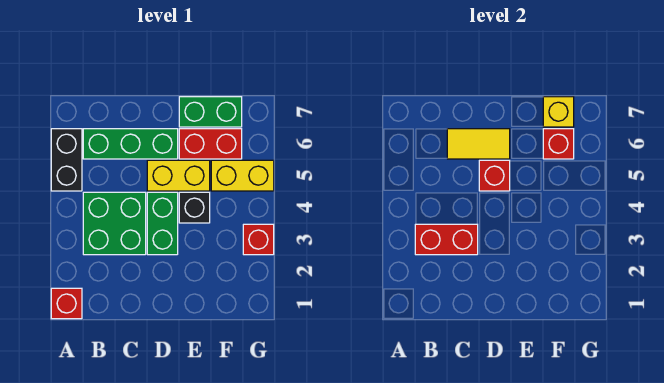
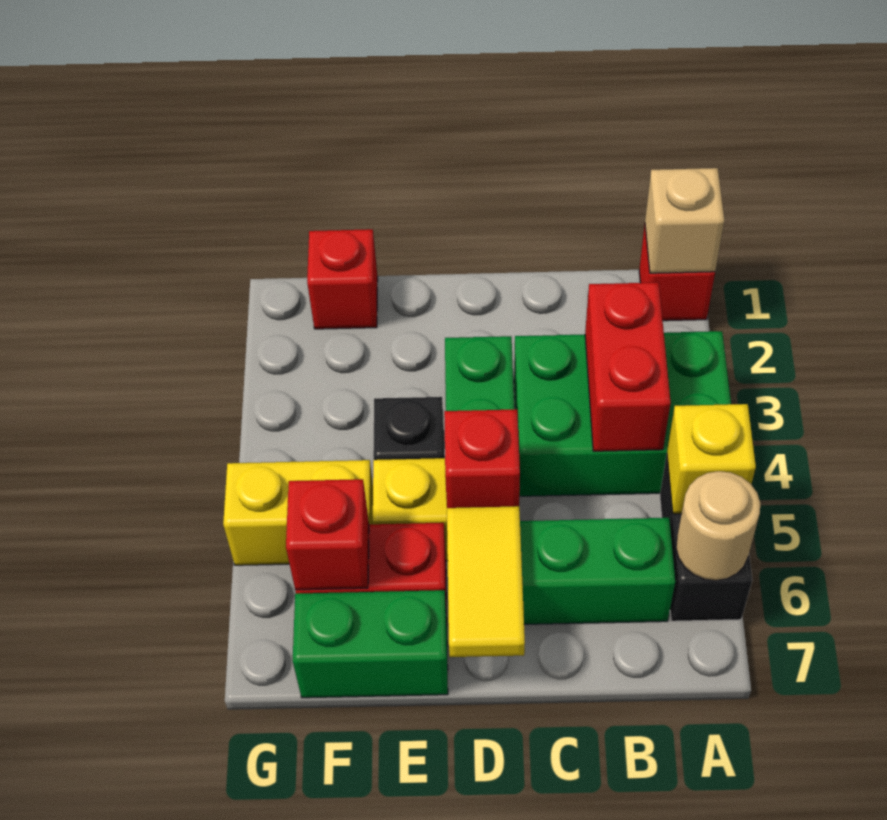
none -> tan brick A1 level 2
none -> tan round brick A6 level 2
green brick B3:C4 level 1 -> green brick A3:C4 level 1
red brick B3:C3 level 2 -> red brick B3:B4 level 2
yellow tile C6:D6 level 2 -> yellow tile D6:D7 level 2
yellow brick F7 level 2 -> yellow brick A5 level 2
red brick G3 level 1 -> red brick F1 level 1

